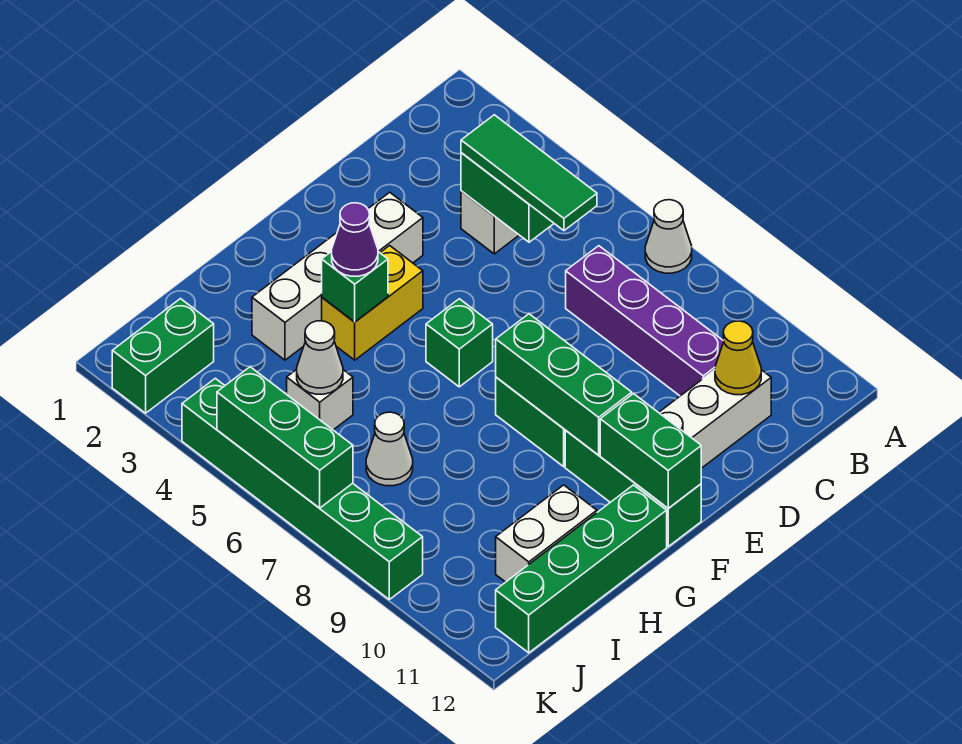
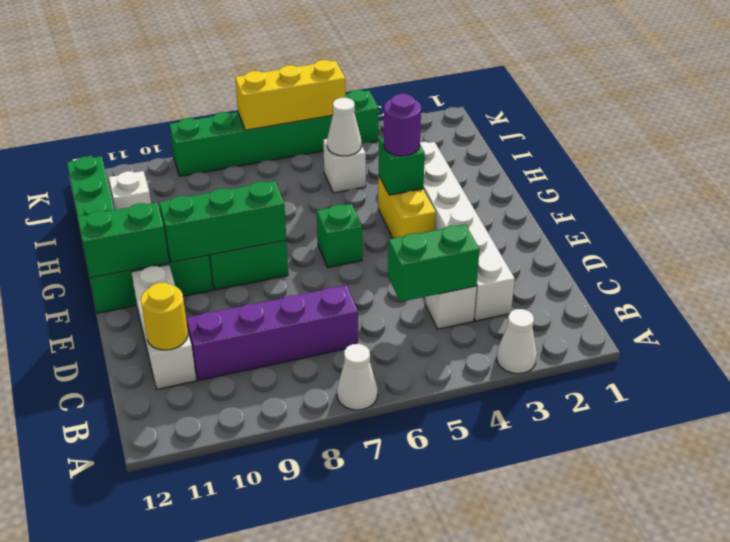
green tile C4:C6 level 3 -> none
yellow cone C11 level 2 -> yellow round brick C11 level 2
white brick E3:H3 level 1 -> white brick C3:H3 level 1
purple cone G4 level 3 -> purple round brick G4 level 3
white brick H11:I11 level 1 -> white brick I11 level 1
white cone I7 level 1 -> white cone A3 level 1
green brick J2:K2 level 1 -> none
green brick K5:K7 level 2 -> yellow brick K5:K7 level 2

